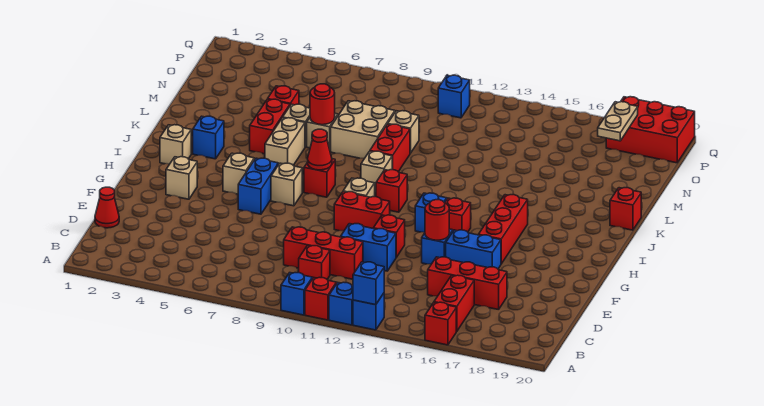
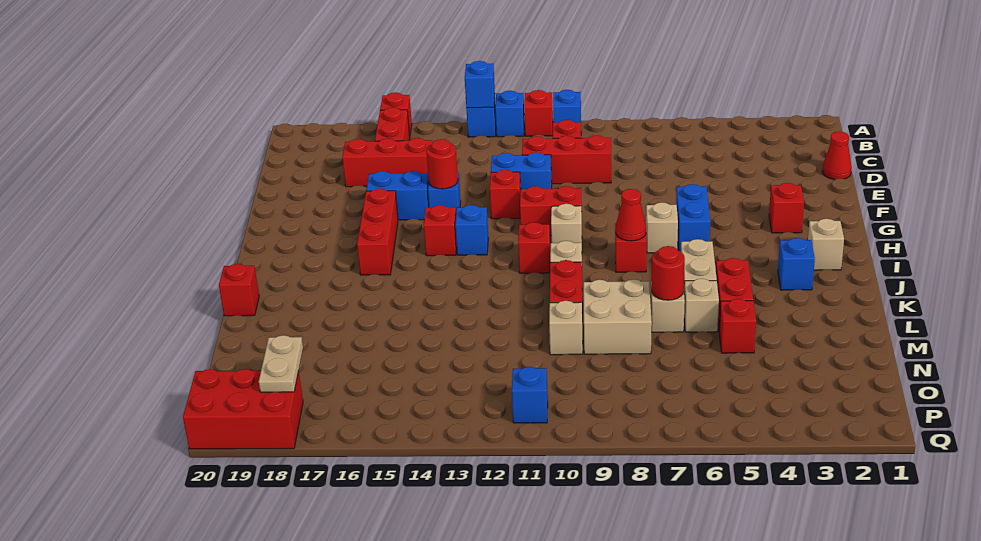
tan brick G3 level 1 -> red brick G3 level 1
tan brick H5 level 1 -> none

